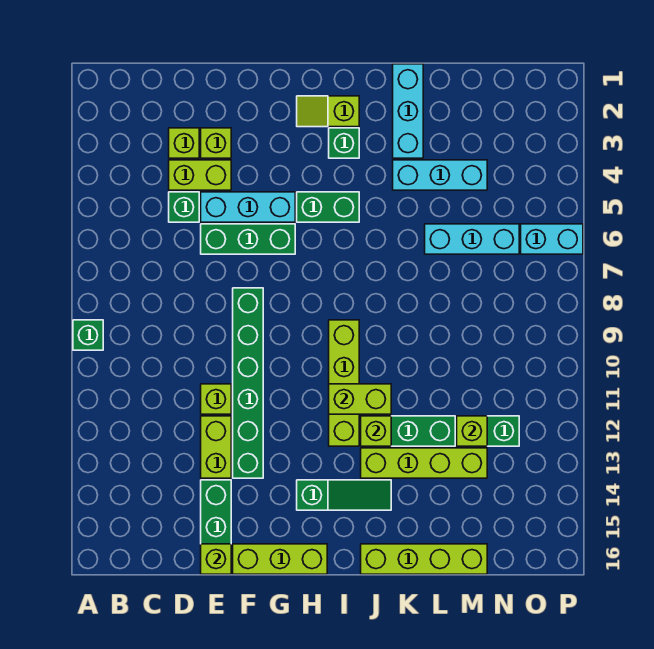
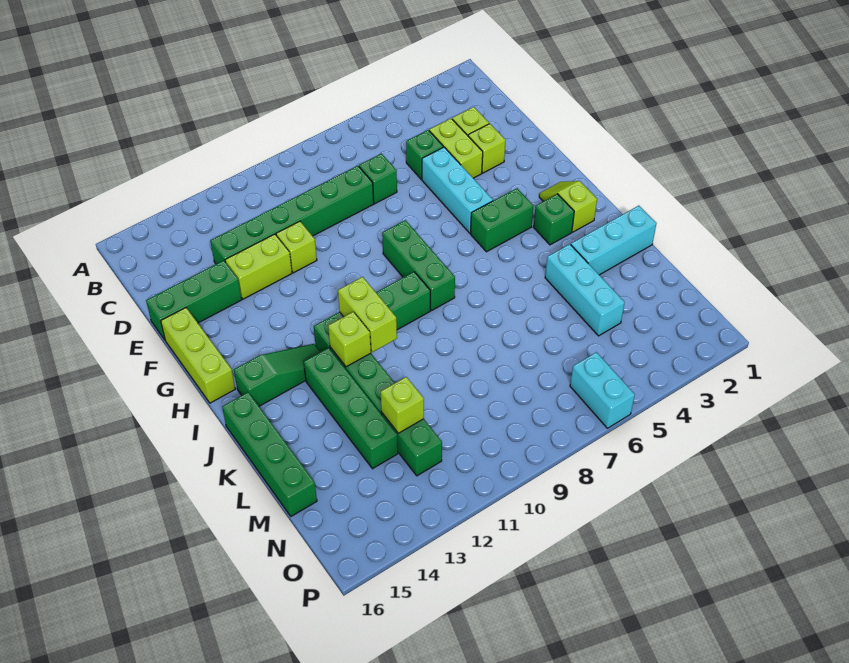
green brick A9 level 1 -> green brick D7 level 1
green brick E6:G6 level 1 -> green brick G8:I8 level 1
lime brick E16 level 2 -> none
green brick F8:F13 level 1 -> green brick D8:D13 level 1
green brick H5:I5 level 1 -> green brick H4:H5 level 1
green slope H14:J14 level 1 top H -> green slope I13:I15 level 1 top 15
lime brick I9:I12 level 1 -> green brick I9:I12 level 1
lime brick J13:M13 level 1 -> green brick J13:M13 level 1
lime brick J16:M16 level 1 -> green brick J16:M16 level 1
cyan brick L6:N6 level 1 -> none

